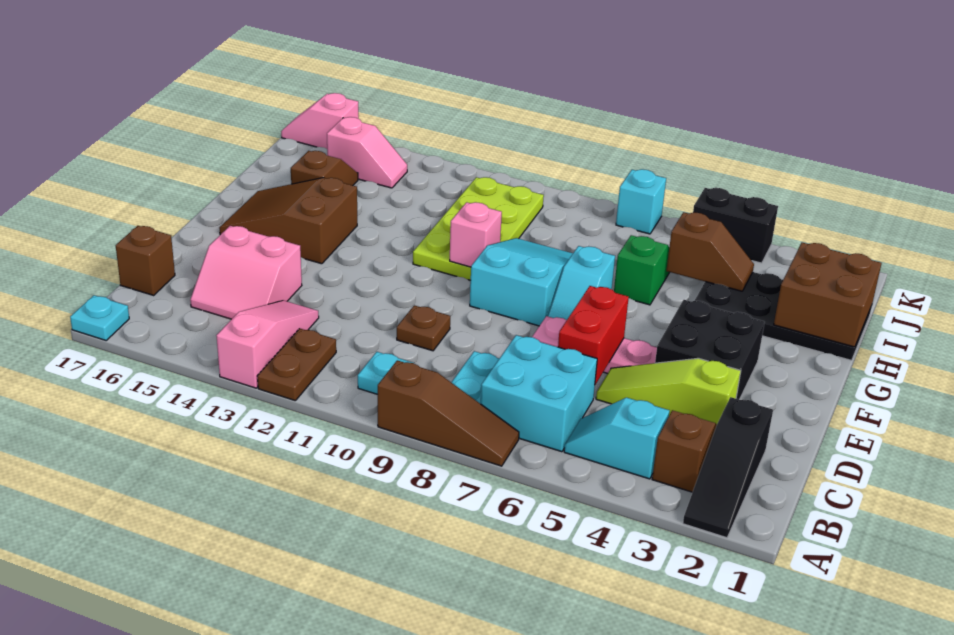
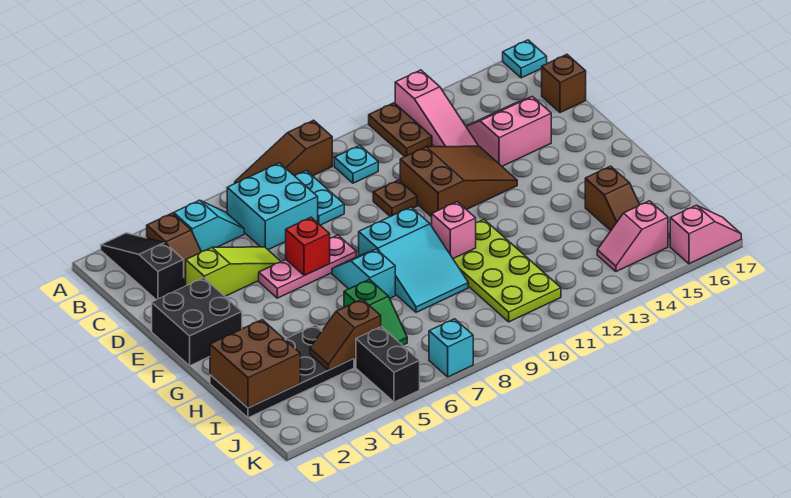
red brick D6:E6 level 2 -> red brick E6 level 2
black brick E3:F4 level 1 -> black brick E1:F2 level 1
brown slope F14:G16 level 1 top 14 -> brown slope D11:E13 level 1 top 11
black brick K4:K5 level 1 -> black brick J5:K5 level 1

